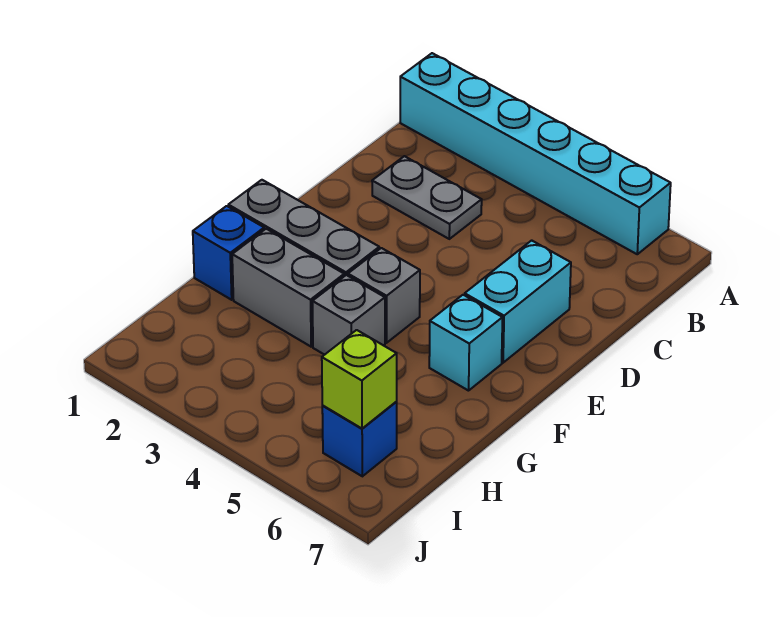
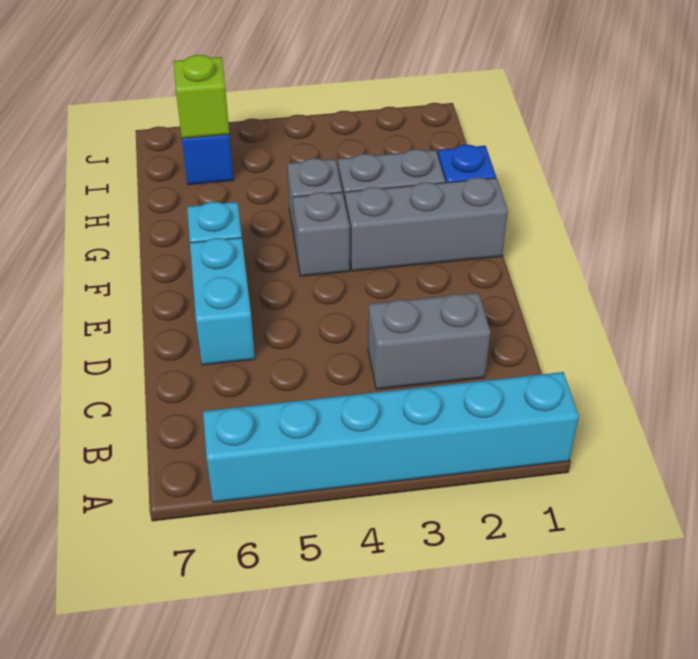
grey plate C2:C3 level 1 -> grey brick C2:C3 level 1

